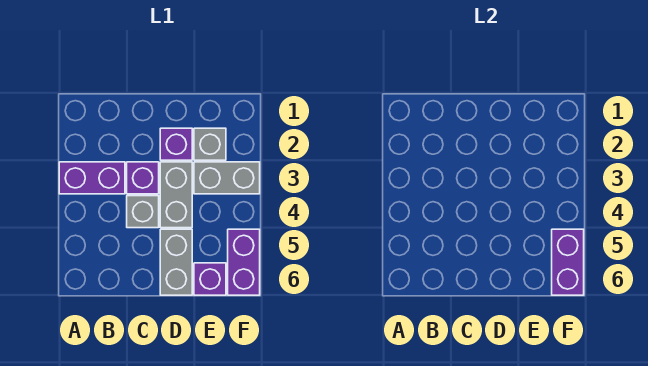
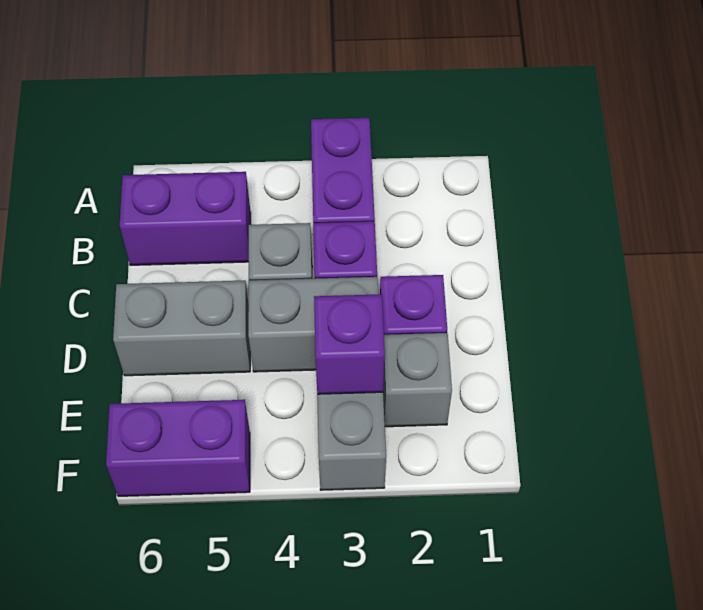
purple brick E6 level 1 -> purple brick E3 level 2
purple brick F5:F6 level 2 -> purple brick B5:B6 level 1

